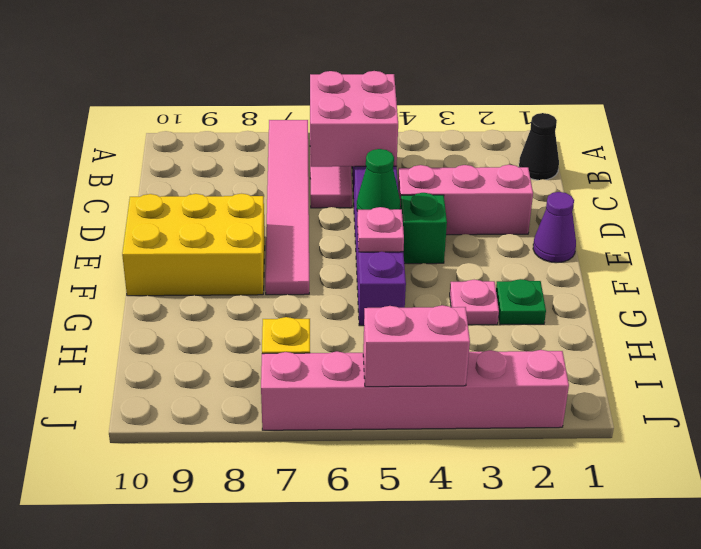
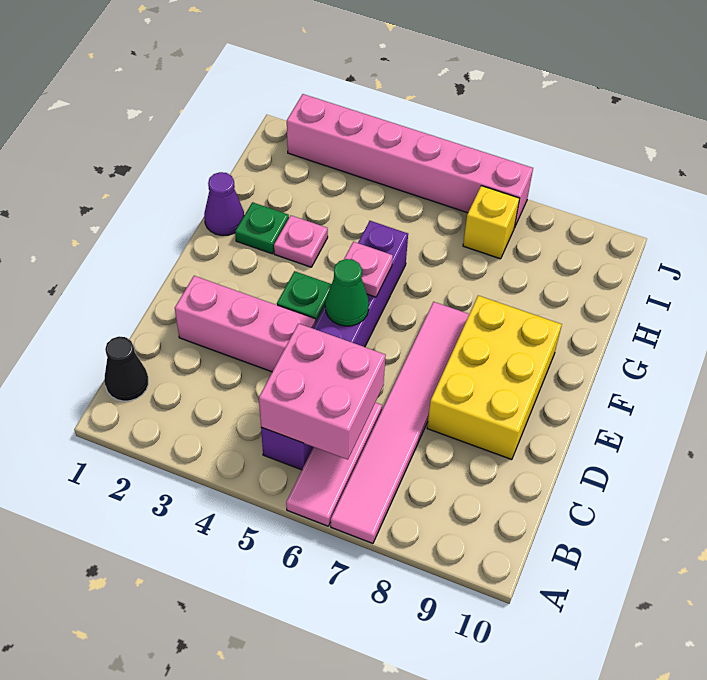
purple cone E1 level 1 -> purple cone G1 level 1
yellow brick E8:F10 level 1 -> yellow brick D8:F9 level 1
pink brick J4:J5 level 2 -> none

